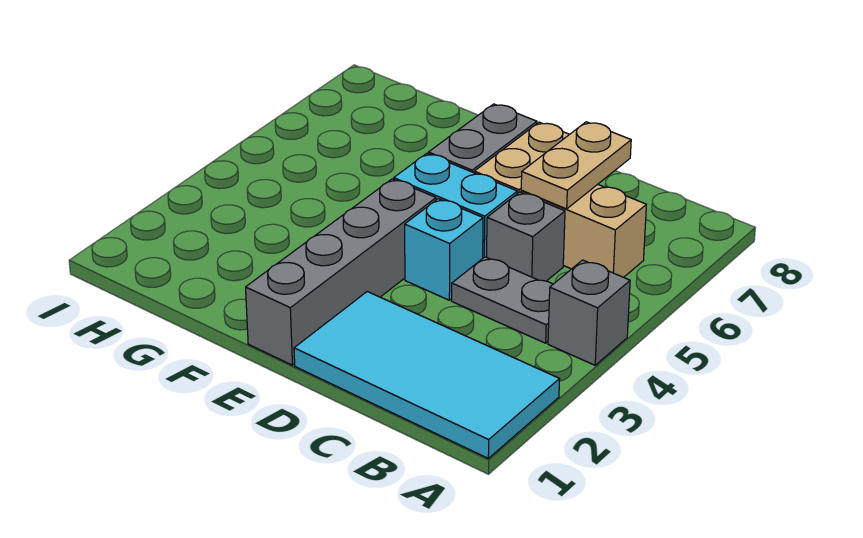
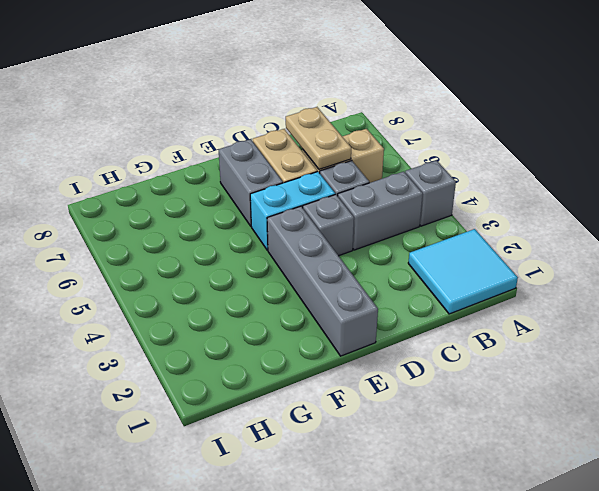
cyan tile A1:D2 level 1 -> cyan tile A1:B2 level 1
grey plate B4:C4 level 1 -> grey brick B4:C4 level 1
cyan brick D4 level 1 -> grey brick D4 level 1

